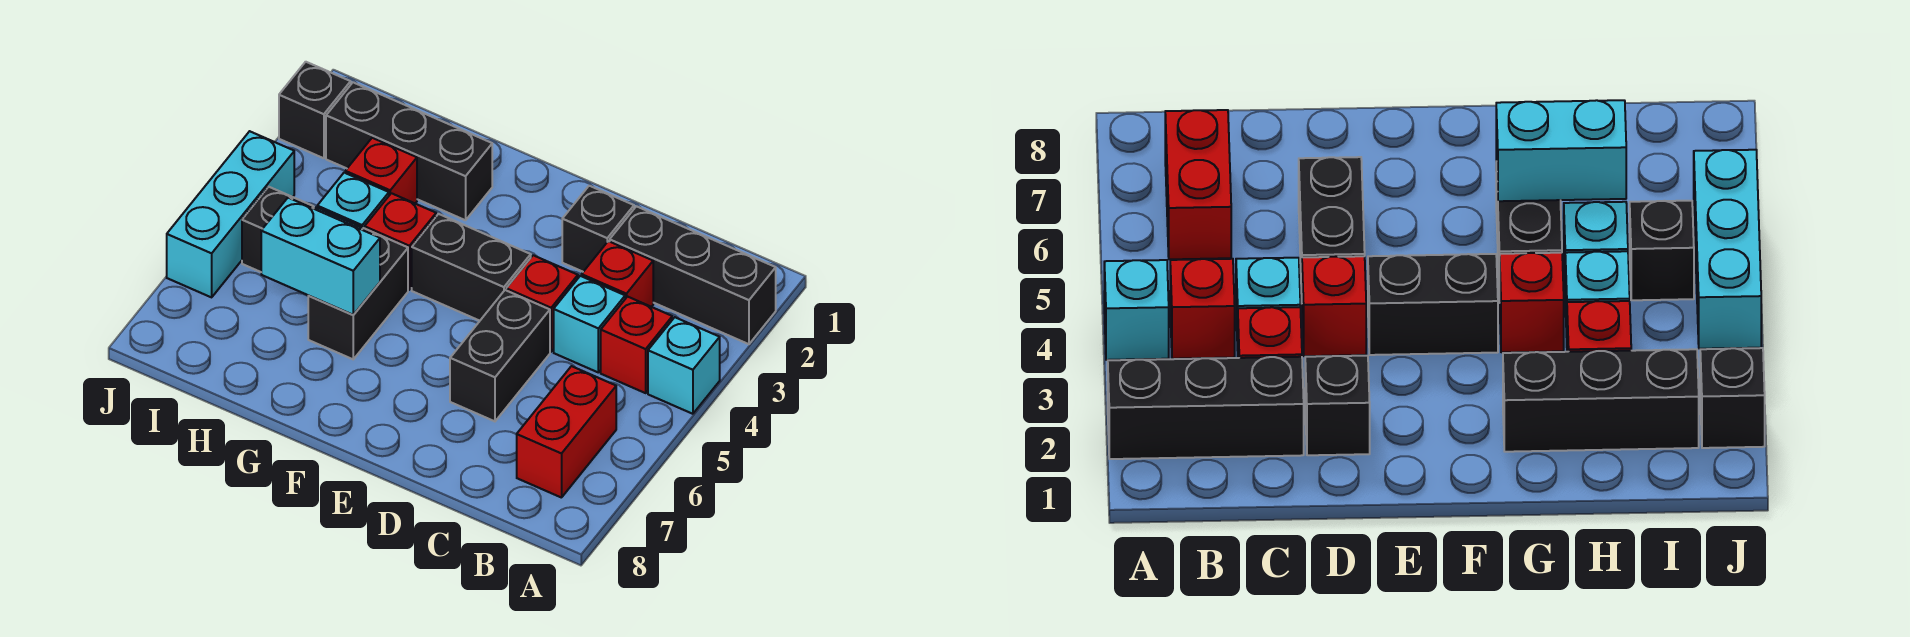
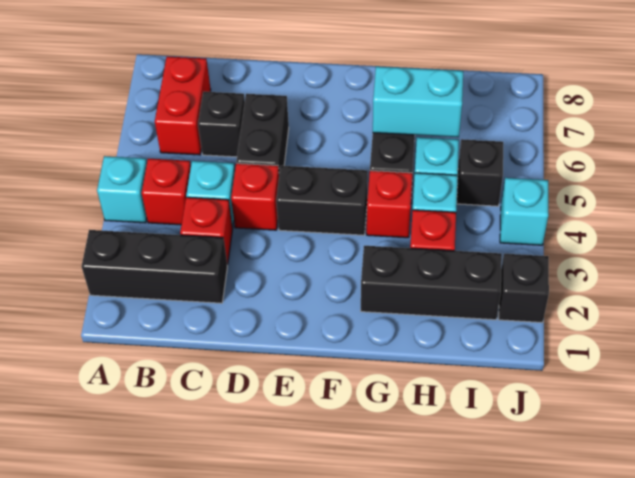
black brick D2 level 1 -> black brick C6 level 1
cyan brick J4:J6 level 1 -> cyan brick J4 level 1

